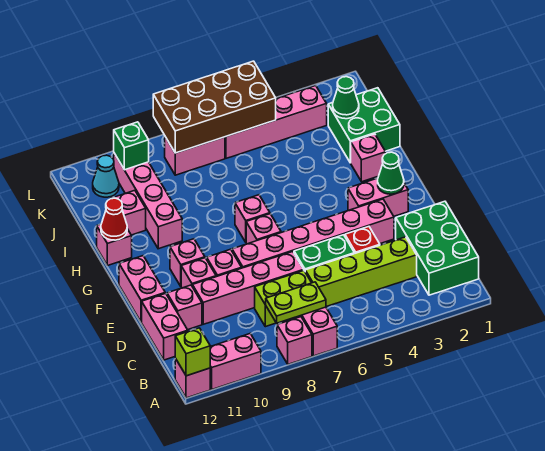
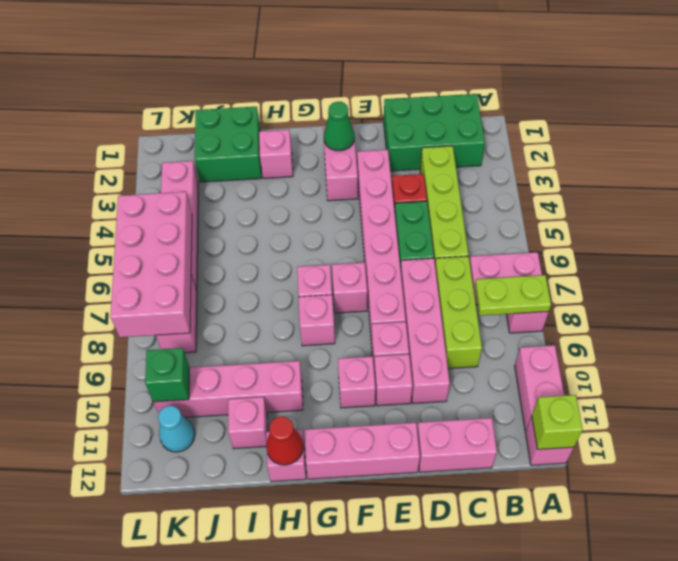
lime plate B7:B8 level 2 -> lime plate A8:B8 level 2
lime brick C7:C8 level 1 -> lime brick C7:C9 level 1
pink brick D11 level 1 -> pink brick G8 level 1
pink brick E12:F12 level 1 -> pink brick E12:G12 level 1
green cone J2 level 2 -> none
brown brick K5:L8 level 2 -> pink brick K5:L8 level 2

